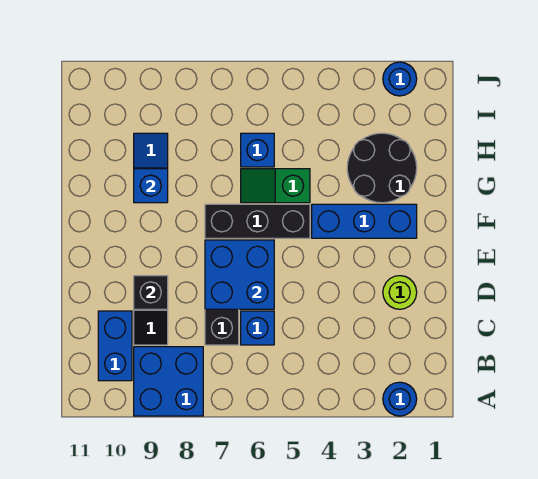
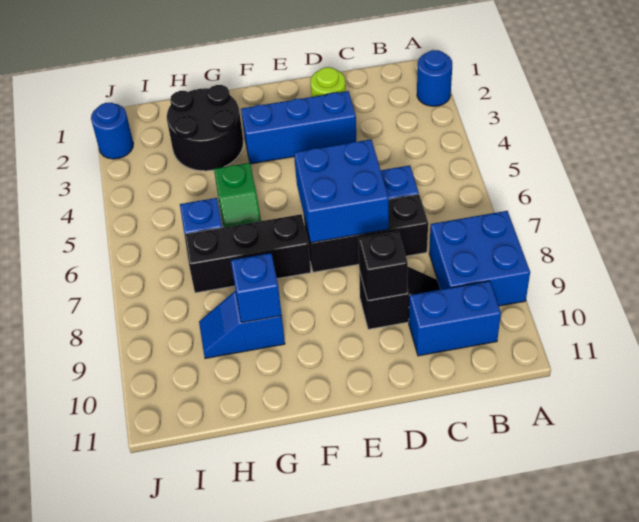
blue brick F2:F4 level 1 -> blue brick D3:F3 level 1
black brick F5:F7 level 1 -> black brick F7:H7 level 1

